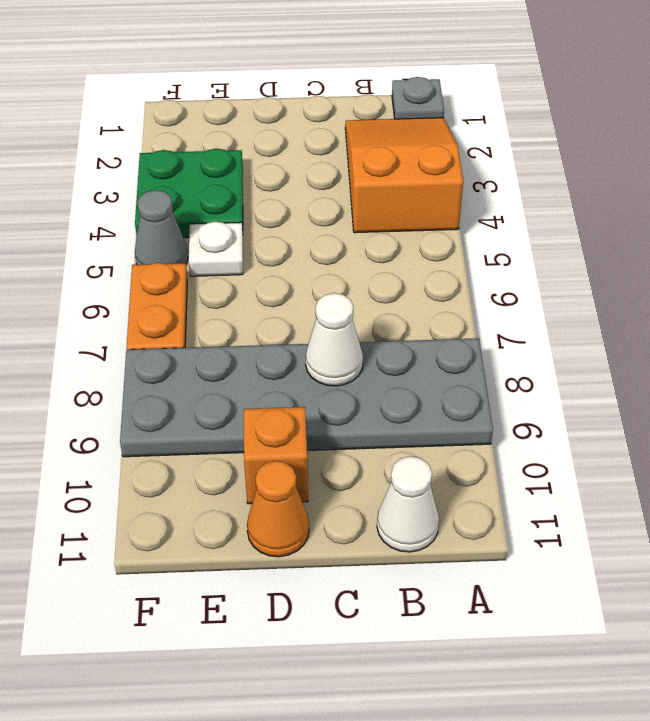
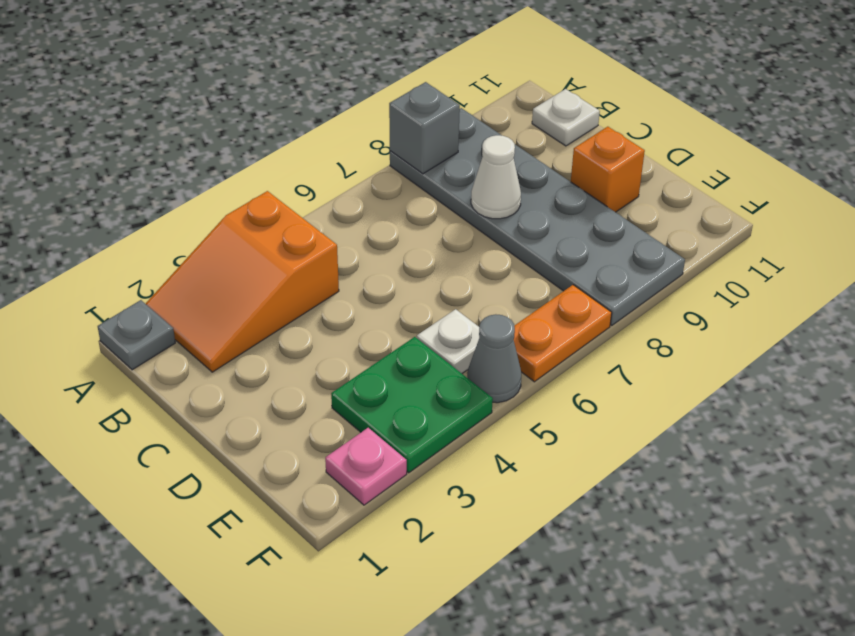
none -> grey brick A8 level 2
white cone B11 level 1 -> white plate B11 level 1
orange cone D11 level 1 -> none
none -> pink plate F2 level 1

